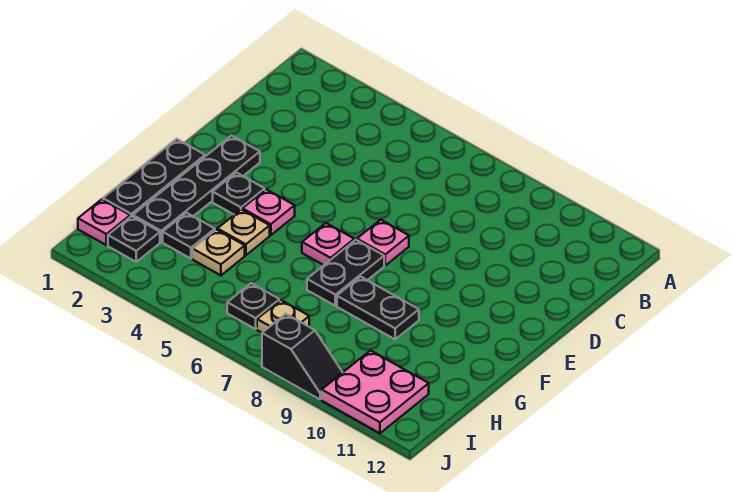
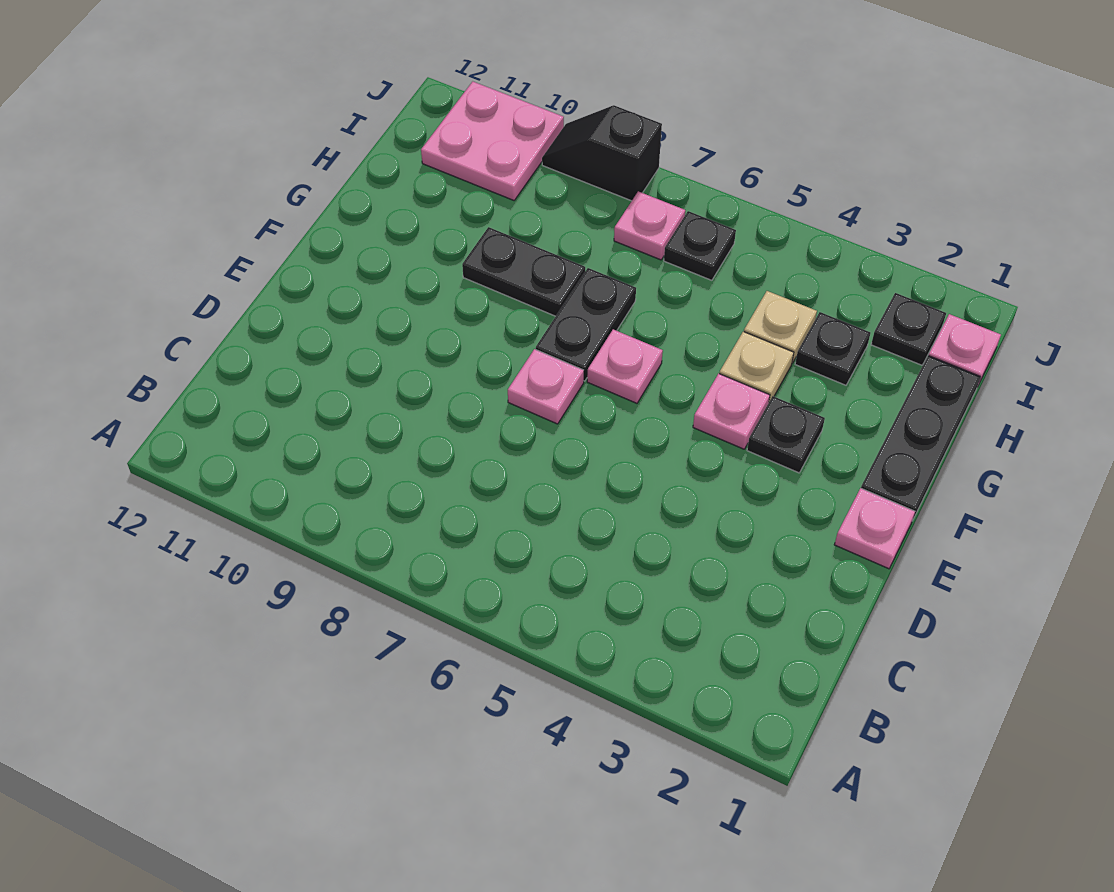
none -> pink plate E1 level 1
black plate E2:H2 level 1 -> none
tan plate I7 level 1 -> pink plate I7 level 1

